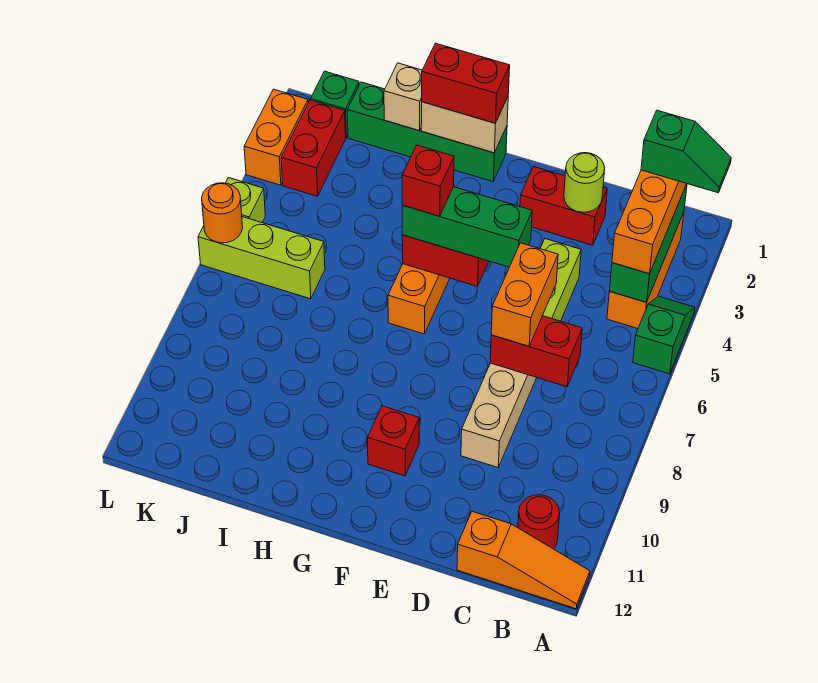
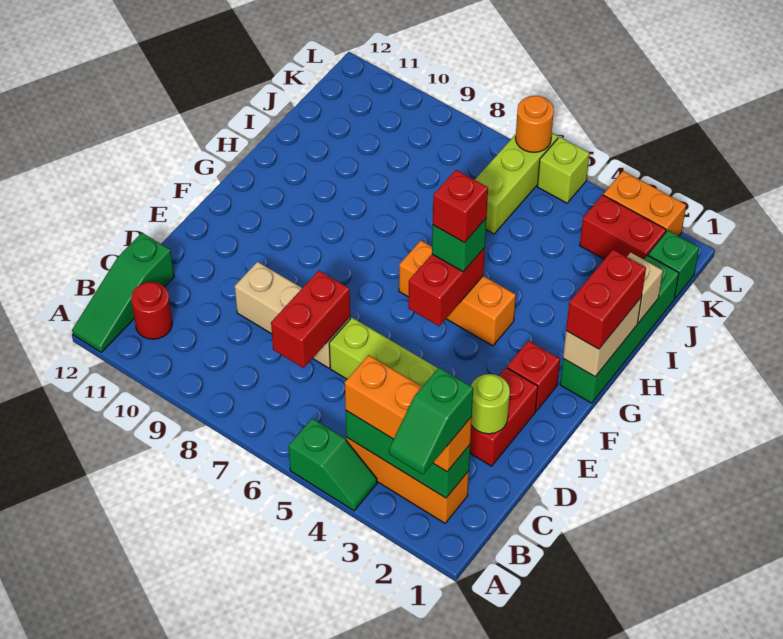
orange slope A12:C12 level 1 top C -> green slope A12:C12 level 1 top C
orange brick D6:D7 level 3 -> none
green brick E5:G5 level 3 -> green brick G5 level 3
red brick F10 level 1 -> red brick F2 level 1

